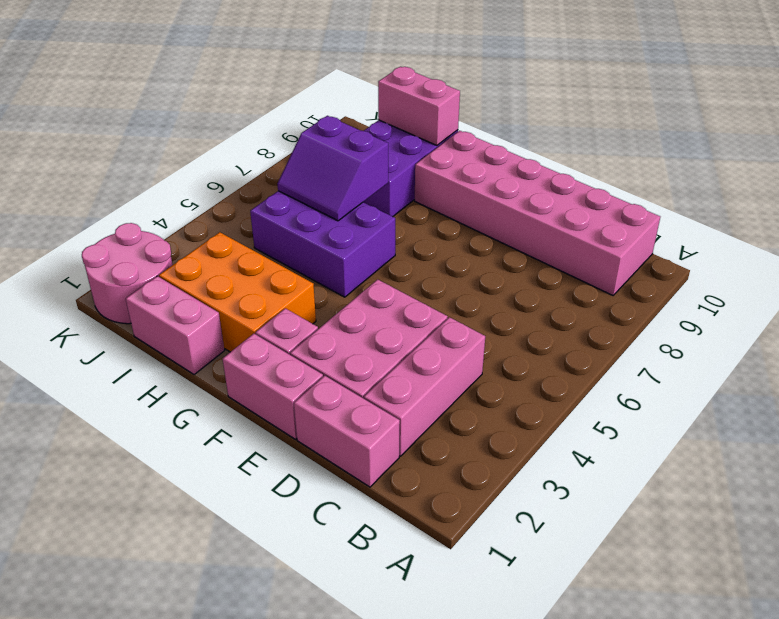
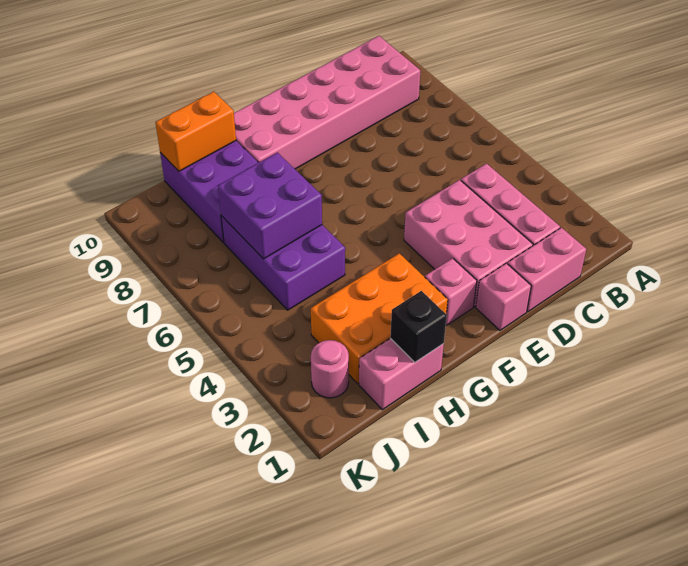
pink brick E1:F1 level 1 -> pink brick E1 level 1
purple brick G5:I6 level 1 -> purple brick H5:I7 level 1
none -> black brick H1 level 2
purple slope H6:I7 level 2 top 7 -> purple brick H6:I7 level 2
pink brick H10:I10 level 2 -> orange brick H10:I10 level 2
pink round brick J1:K2 level 1 -> pink round brick J2 level 1

